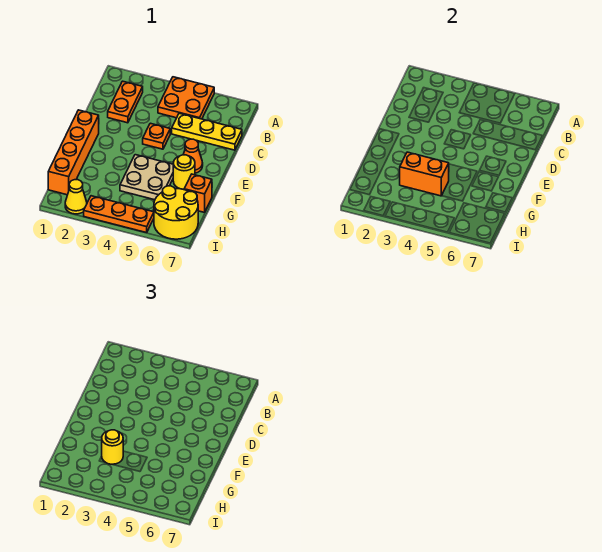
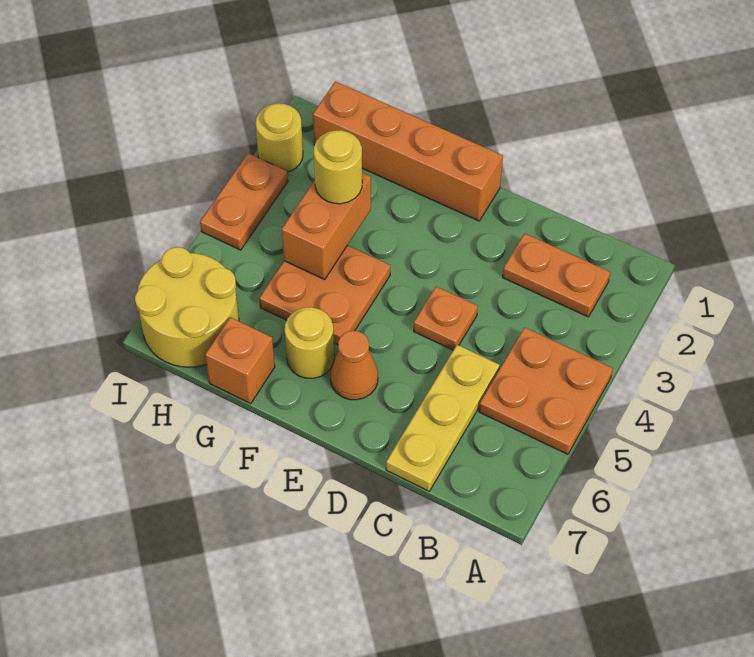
tan plate F4:G5 level 1 -> orange plate F4:G5 level 1
yellow cone I2 level 1 -> yellow round brick I2 level 1
orange plate I3:I5 level 1 -> orange plate I3:I4 level 1

